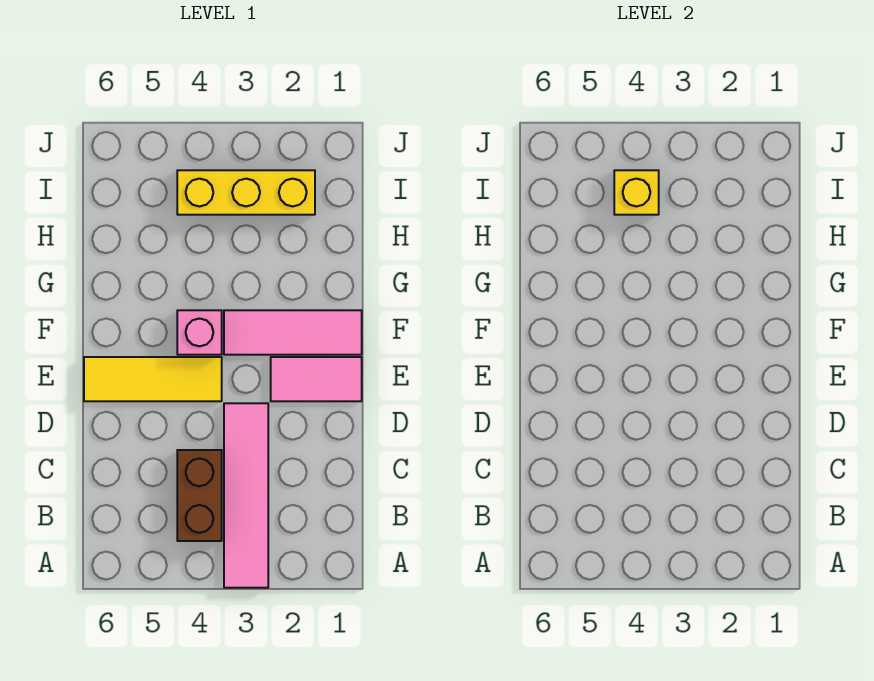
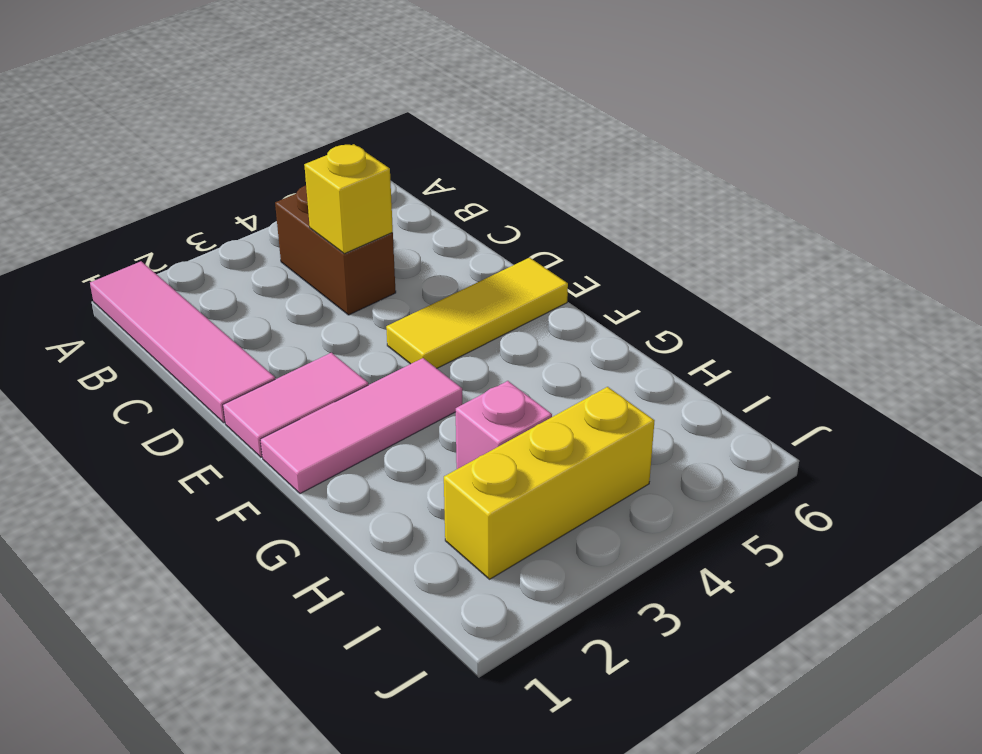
pink tile A3:D3 level 1 -> pink tile A1:D1 level 1
pink brick F4 level 1 -> pink brick H3 level 1
yellow brick I4 level 2 -> yellow brick C4 level 2

